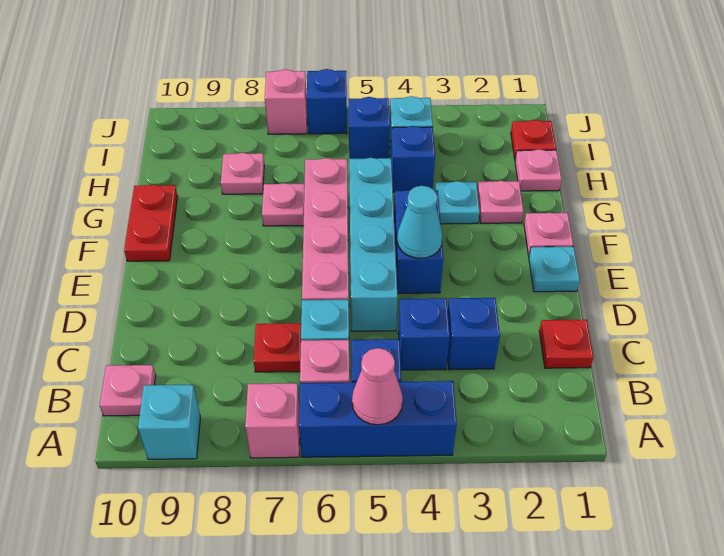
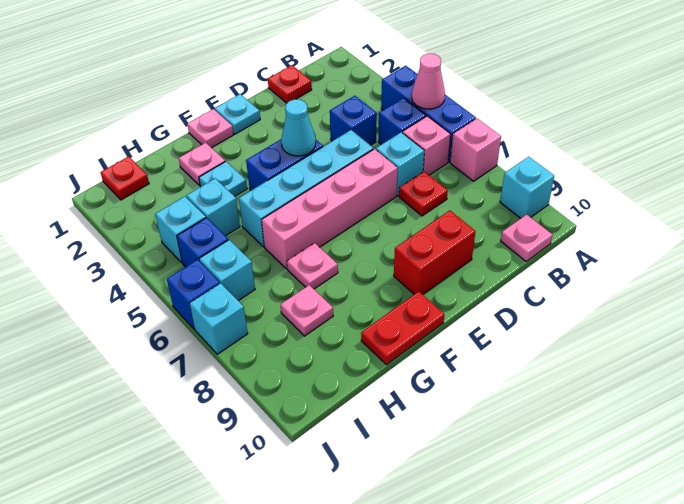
blue brick C3 level 1 -> none
none -> red brick D9:E9 level 1
pink plate H1 level 1 -> none
blue brick H4 level 1 -> cyan brick H4 level 1
none -> cyan brick I6 level 1
pink brick J7 level 1 -> cyan brick J7 level 1

